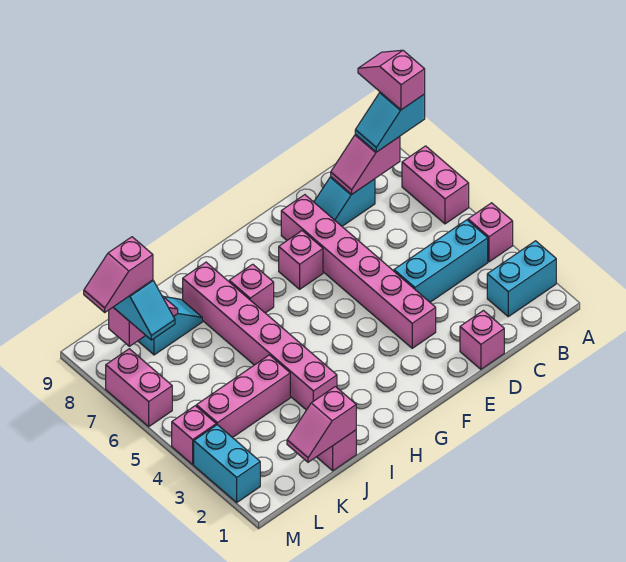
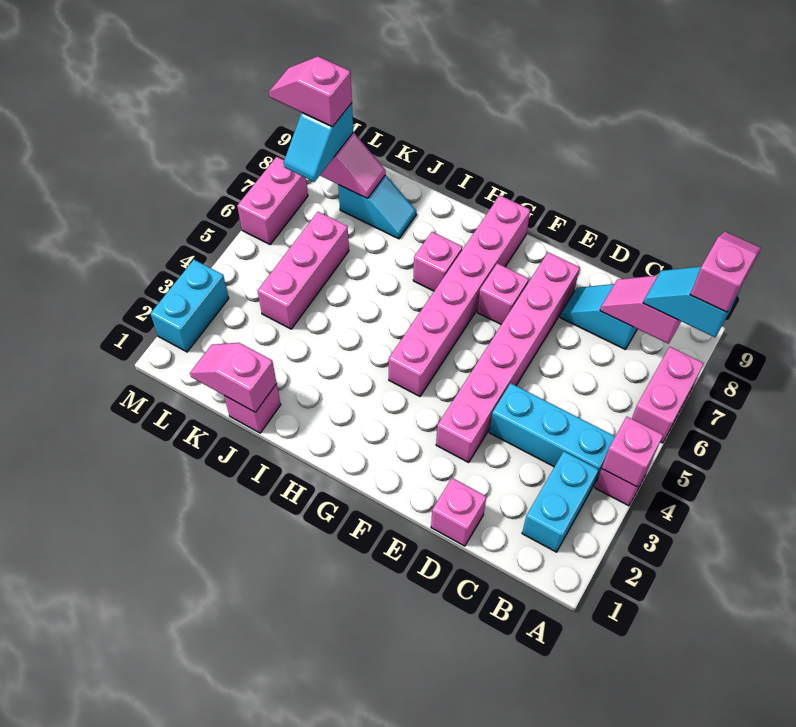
cyan brick A2:B2 level 1 -> cyan brick B2:B3 level 1
pink brick I3:I8 level 1 -> pink brick G4:G9 level 1
pink brick J4:L4 level 1 -> pink brick K4:K6 level 1
pink brick M4 level 1 -> pink brick A4 level 2

